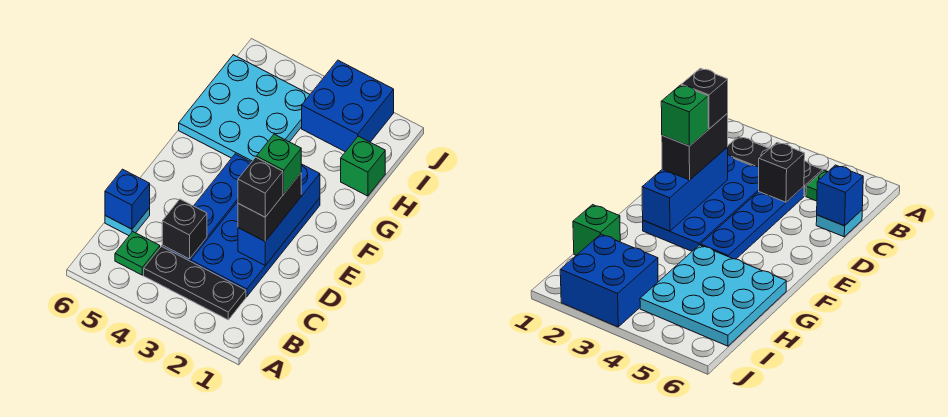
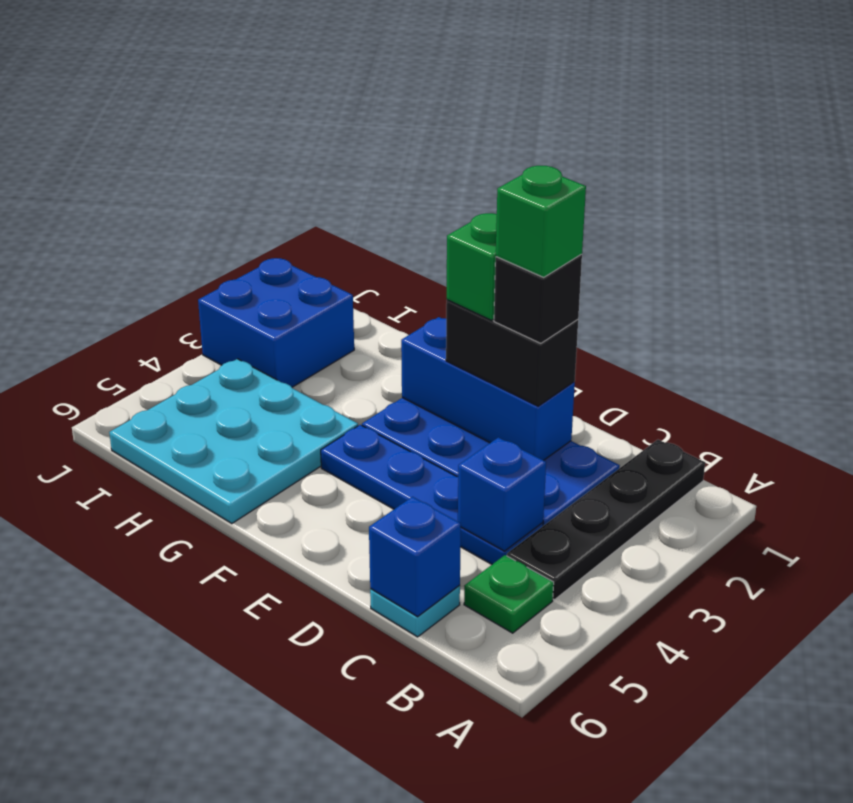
black plate B2:B4 level 1 -> black plate B1:B4 level 1
black brick C4 level 2 -> blue brick C4 level 2
green brick H1 level 1 -> green brick D2 level 5

